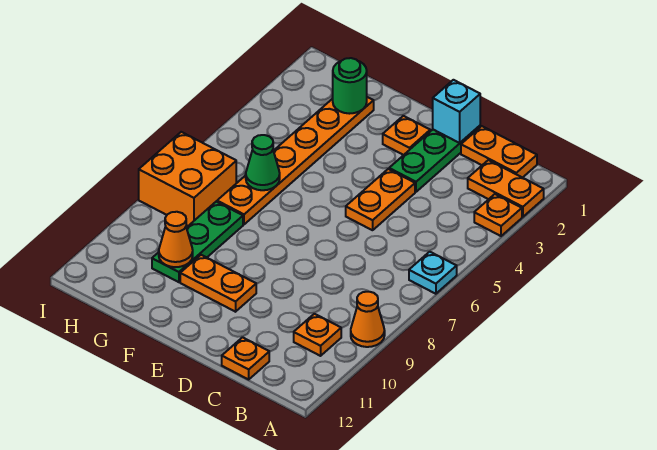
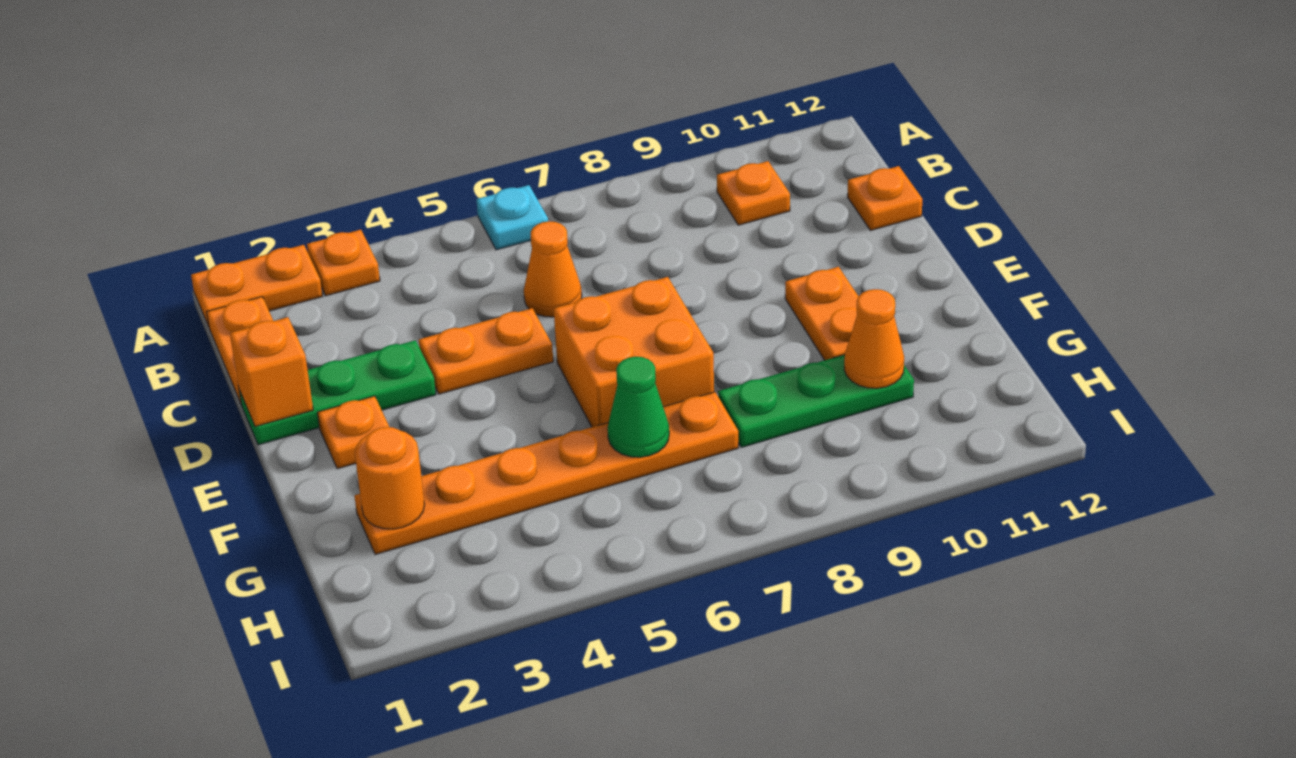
orange plate A2:B2 level 1 -> orange plate A1:A2 level 1
orange cone A9 level 1 -> orange cone C6 level 1
cyan brick D1 level 2 -> orange brick D1 level 2
green round brick G2 level 2 -> orange round brick G2 level 2
orange brick H7:I8 level 1 -> orange brick E6:F7 level 1

